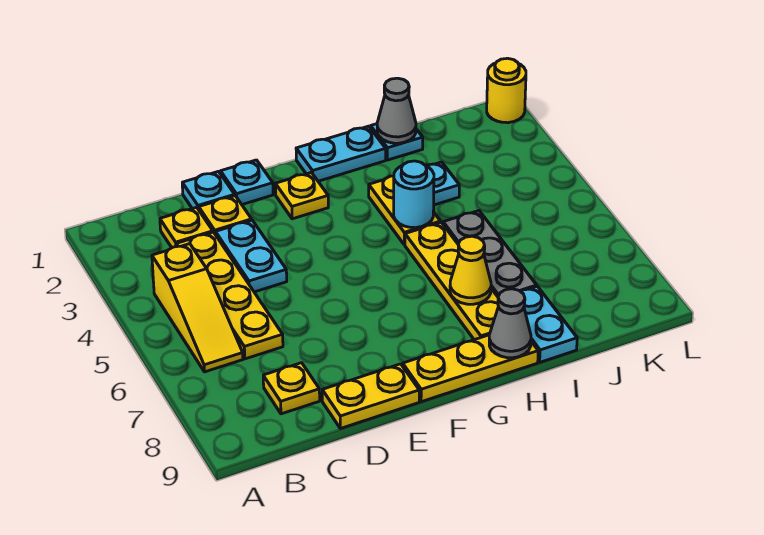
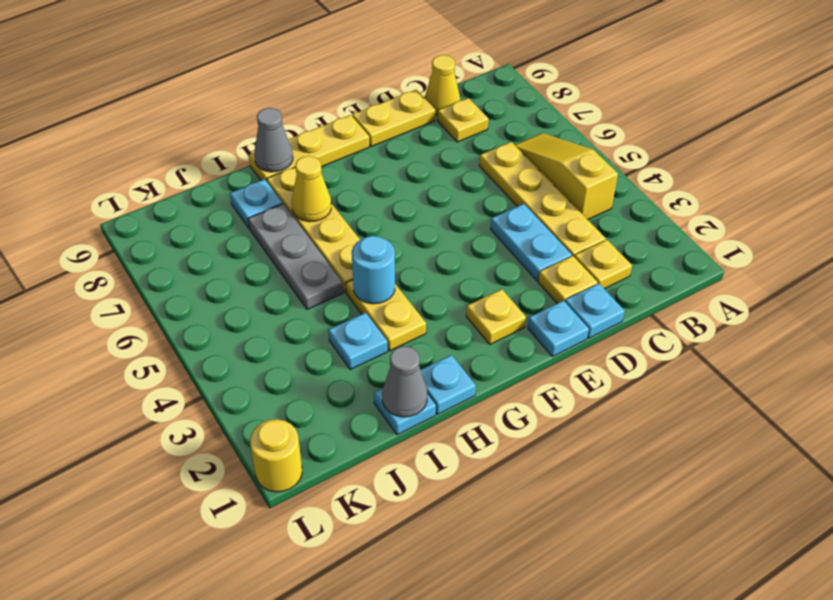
none -> yellow cone C9 level 1
cyan plate G1:H1 level 1 -> cyan plate H1 level 1
cyan plate I8:I9 level 1 -> cyan plate I8 level 1

